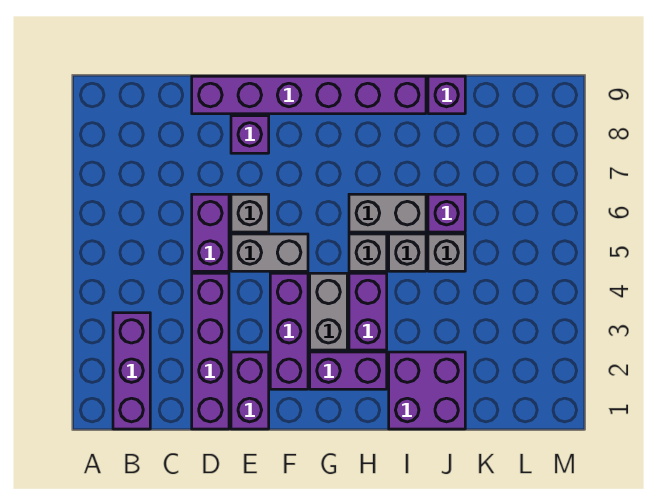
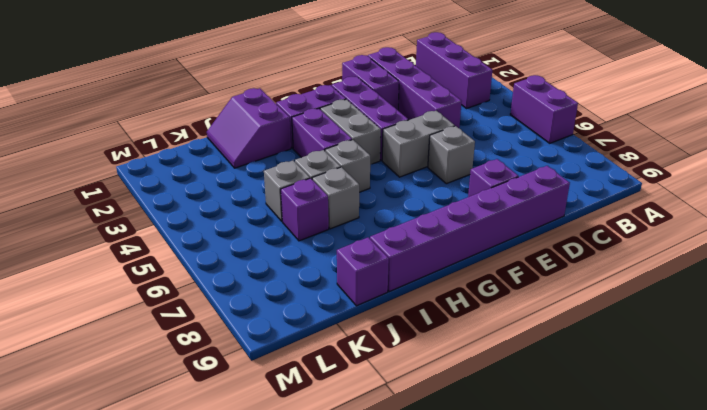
purple brick D5:D6 level 1 -> purple brick A5:A6 level 1
grey brick H6:I6 level 1 -> grey brick I6 level 1
purple brick I1:J2 level 1 -> purple slope I1:J2 level 1 top I

